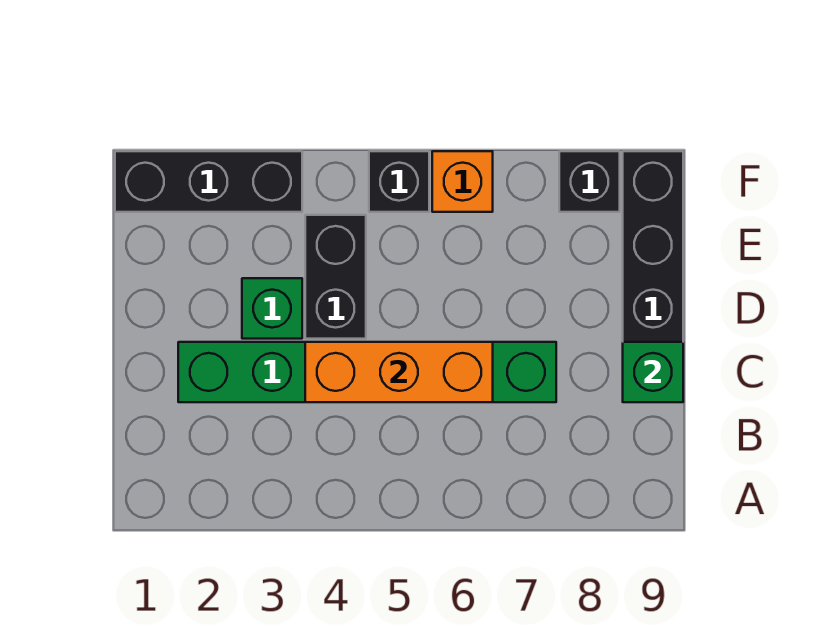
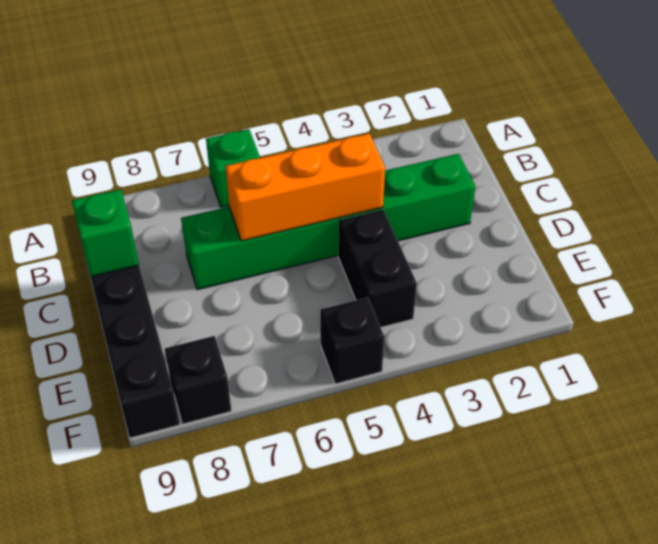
green brick D3 level 1 -> green brick A6 level 1
black brick F1:F3 level 1 -> none
orange brick F6 level 1 -> none

